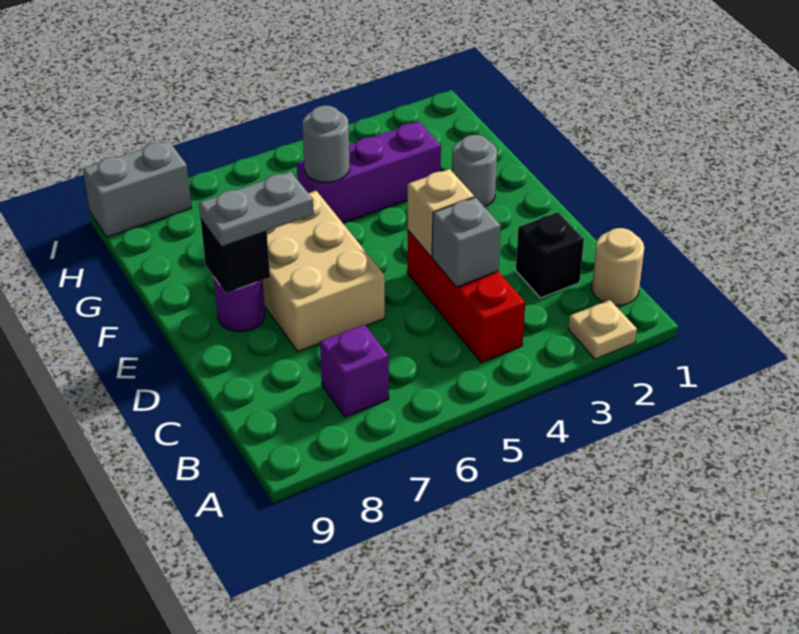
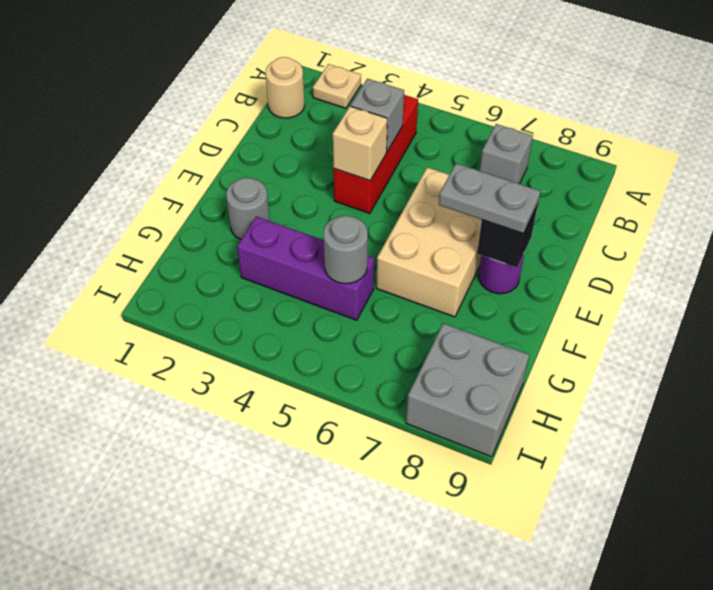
purple brick B7 level 1 -> grey brick B7 level 1
black brick C2 level 1 -> none
grey brick I8:I9 level 1 -> grey brick H8:I9 level 1

